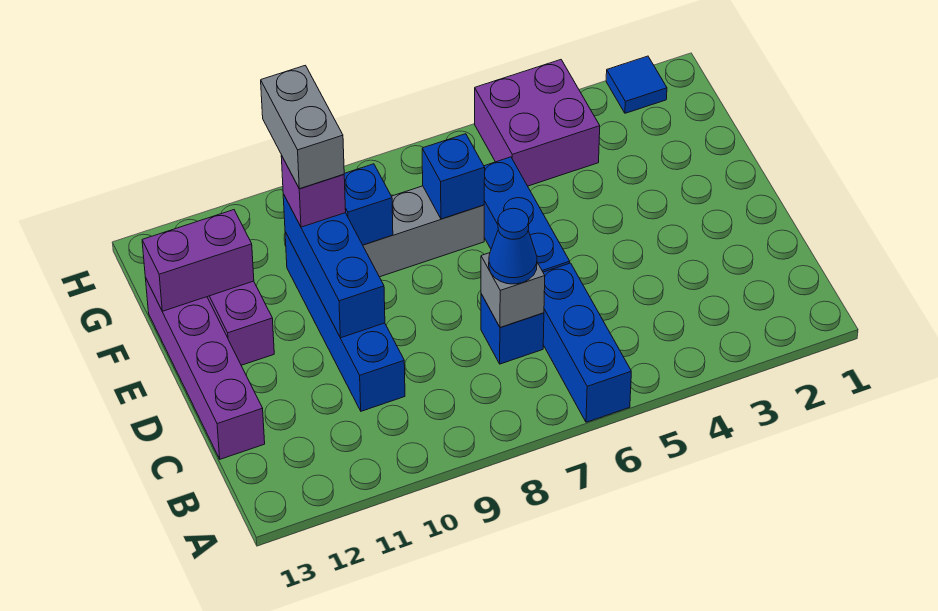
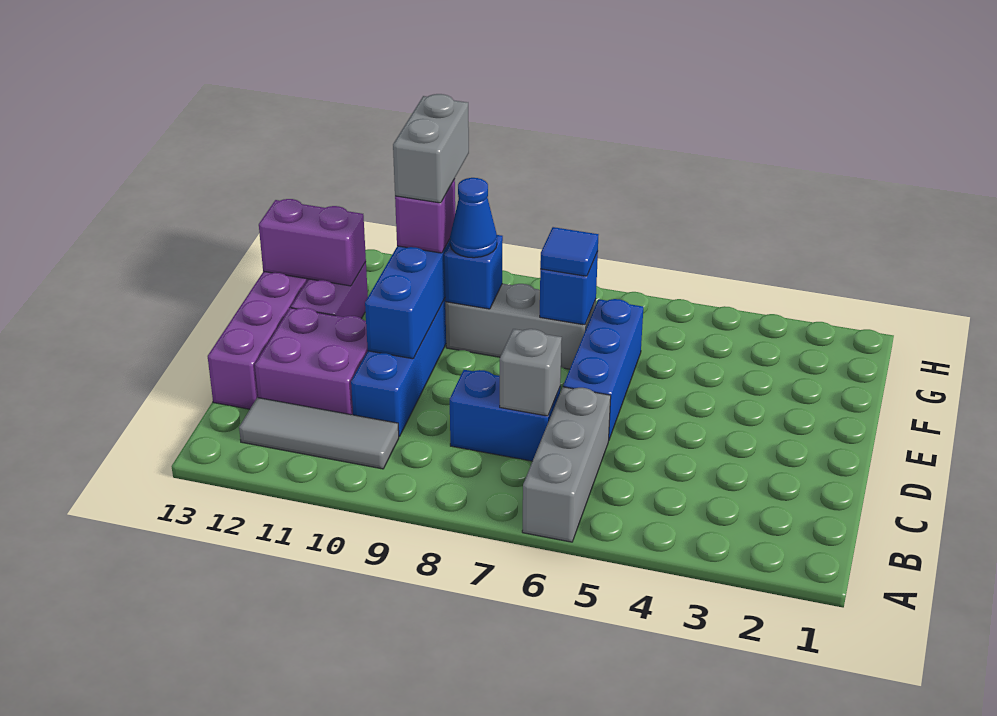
blue brick A6:C6 level 1 -> grey brick A6:C6 level 1
none -> grey tile B10:B12 level 1
blue brick C7 level 1 -> blue brick C7:C8 level 1
blue cone C7 level 3 -> blue cone F9 level 3
purple brick G4:H5 level 1 -> purple brick C11:D12 level 1
blue tile H2 level 1 -> blue tile F7 level 3

